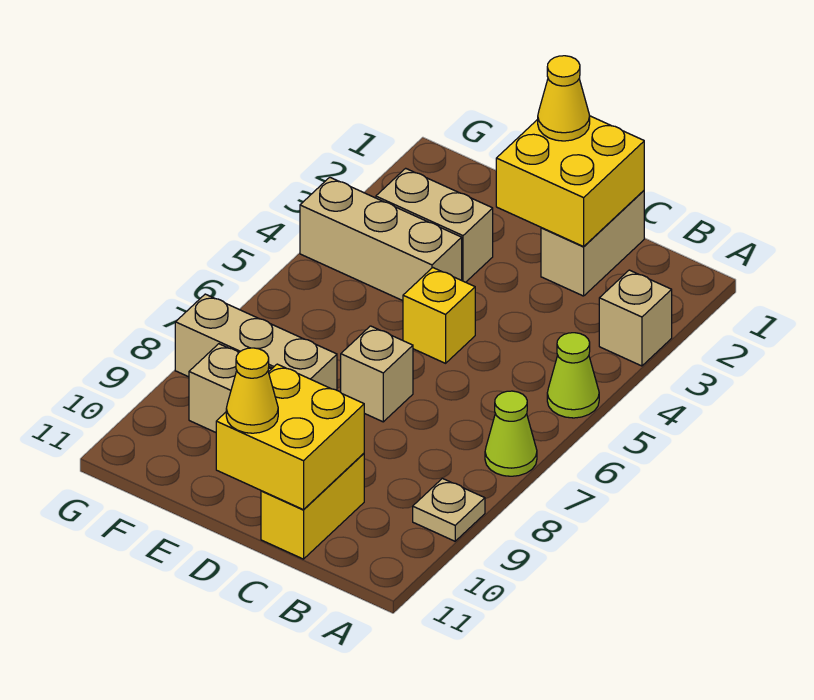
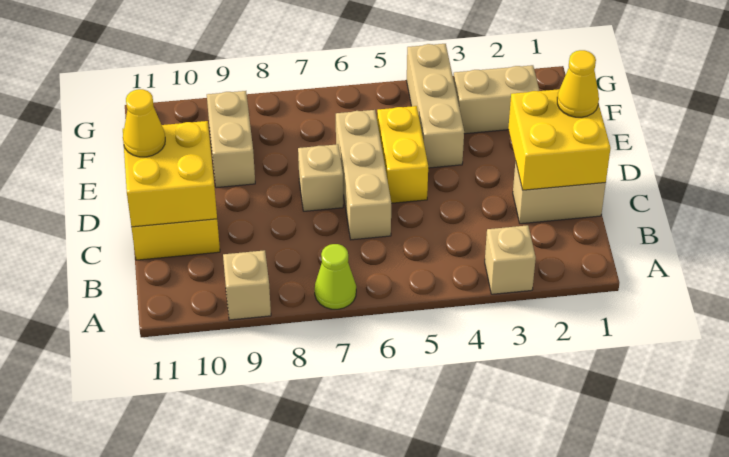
lime cone A5 level 1 -> none
tan plate A9 level 1 -> tan brick A9 level 1
yellow brick D5 level 1 -> yellow brick D5:E5 level 1
tan brick E3:F3 level 1 -> tan brick F2:F3 level 1
tan brick E8:G8 level 1 -> tan brick C6:E6 level 1

